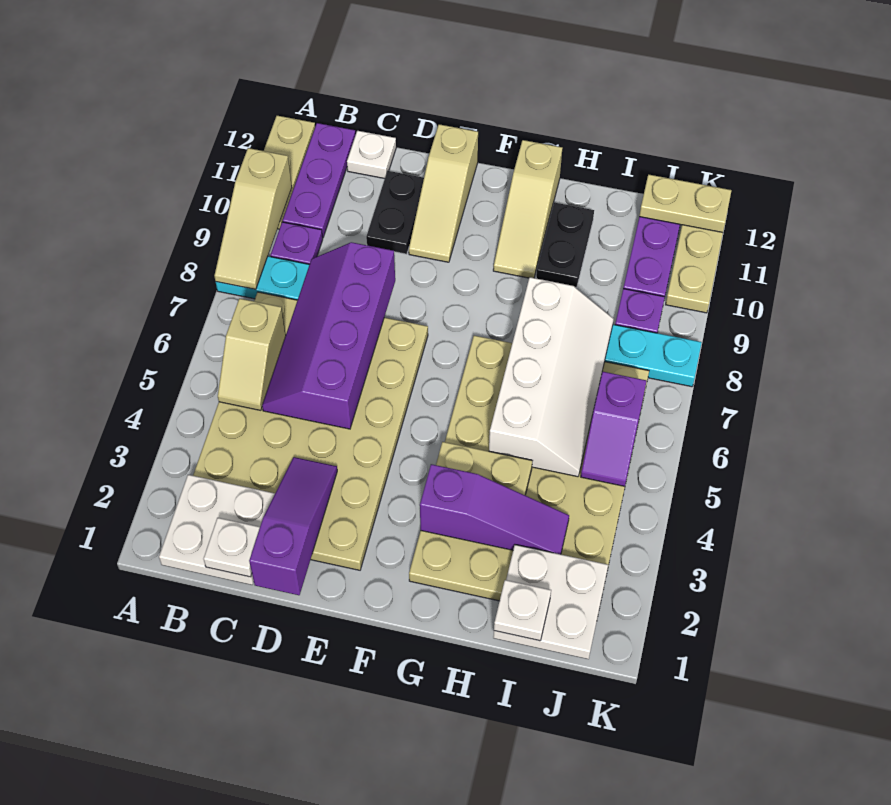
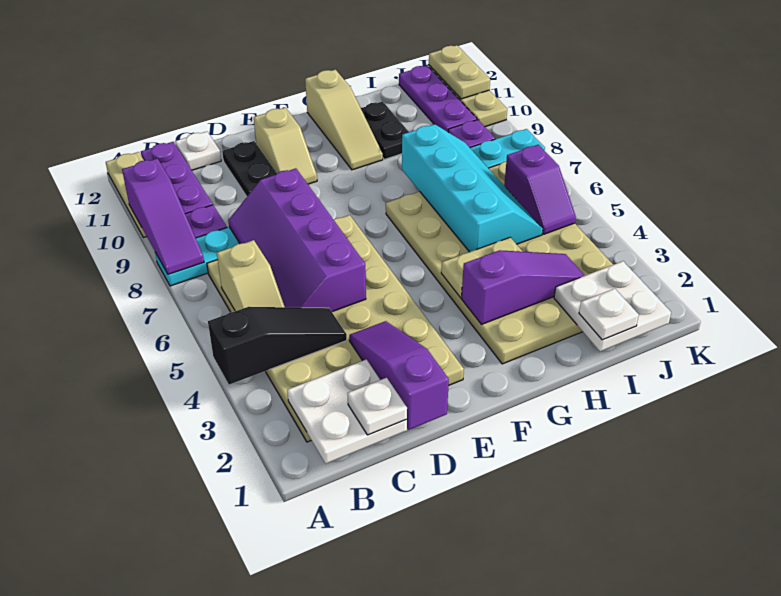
none -> black slope A4:C4 level 2 top A
tan slope A8:A10 level 2 top 10 -> purple slope A8:A10 level 2 top 10
tan slope E10:E12 level 1 top 12 -> tan slope E10:E11 level 1 top 11
white slope H5:I8 level 2 top H -> cyan slope H5:I8 level 2 top H
tan plate J12:K12 level 2 -> tan plate K11:K12 level 2

